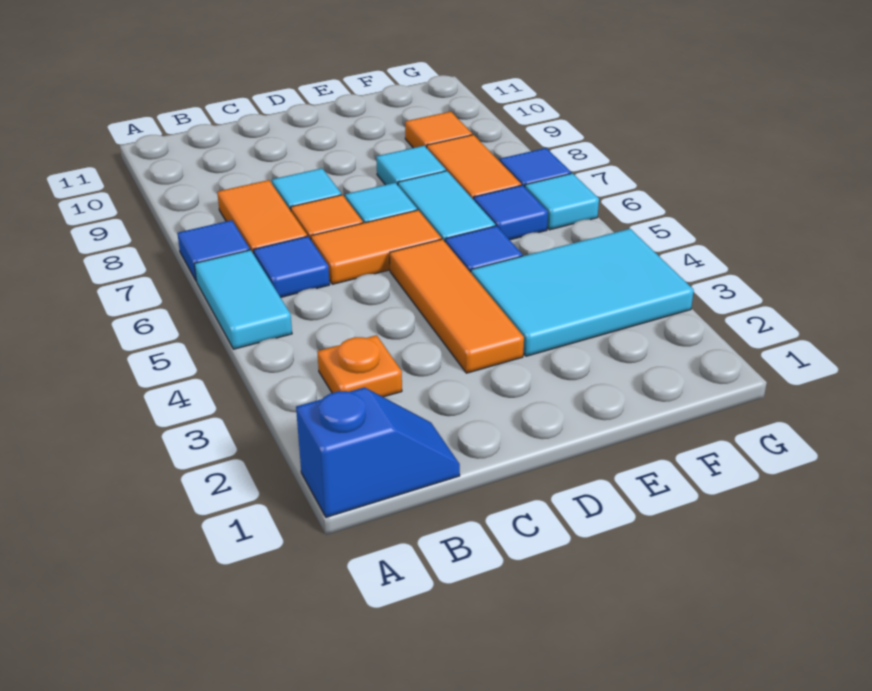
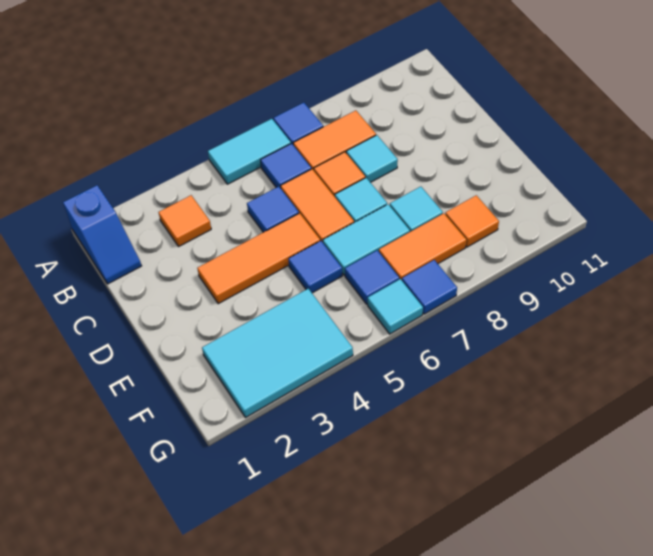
orange plate B3 level 1 -> orange tile B3 level 1
none -> blue tile C5 level 1
cyan tile E3:G4 level 1 -> cyan tile F2:G4 level 1

